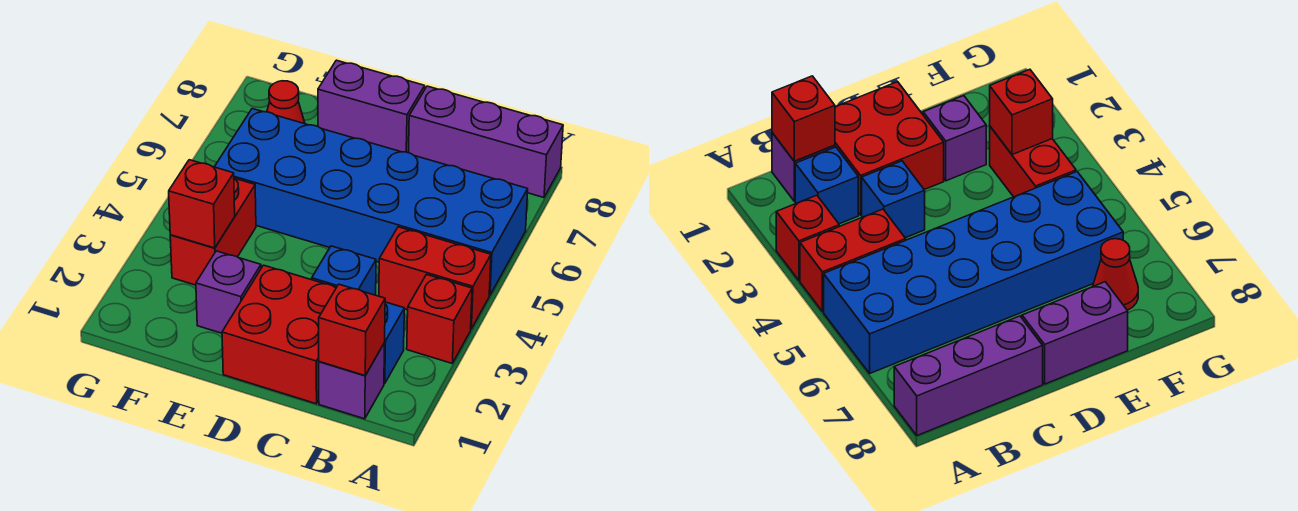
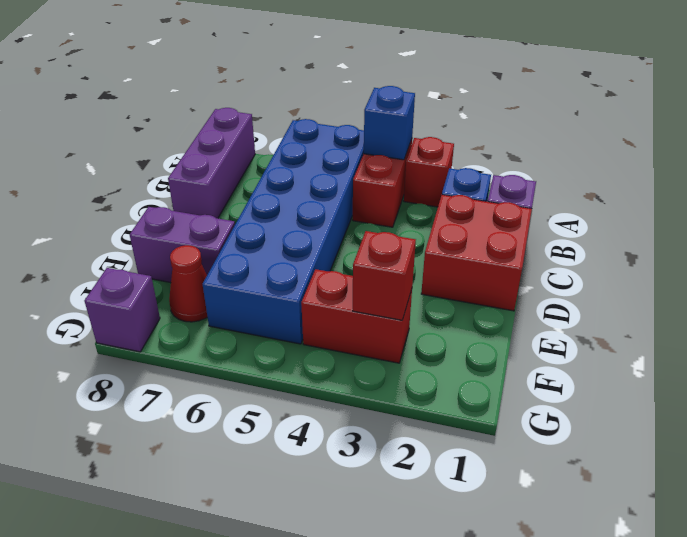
red brick B1 level 2 -> none
blue brick C3 level 1 -> blue brick A4 level 2
purple brick D8:E8 level 1 -> purple brick E7:E8 level 1
purple brick E2 level 1 -> purple brick G8 level 1

